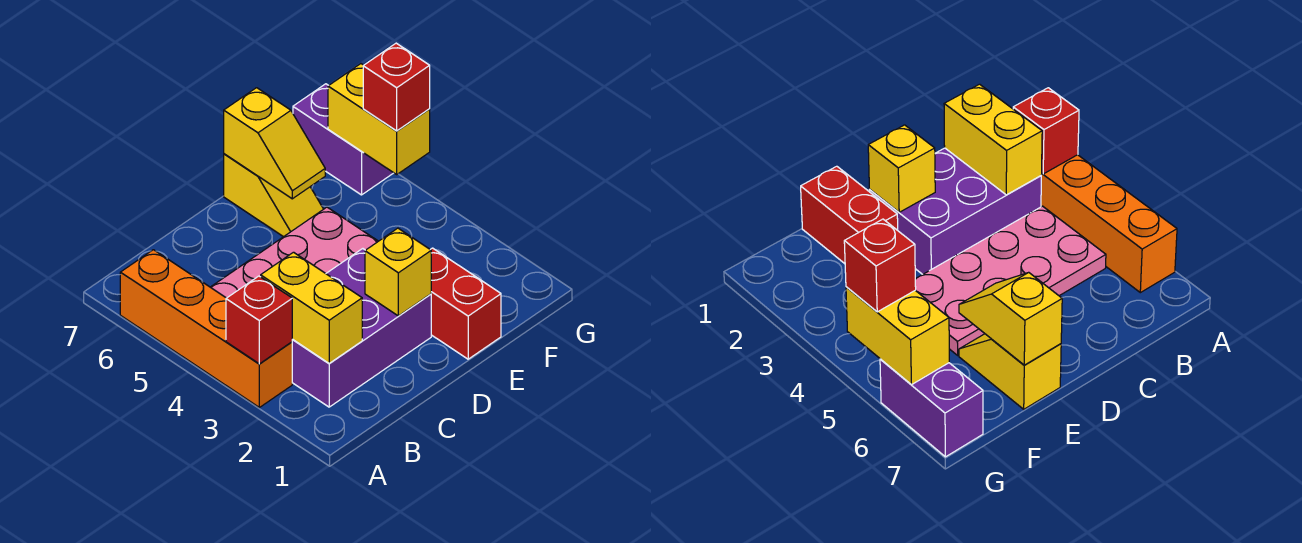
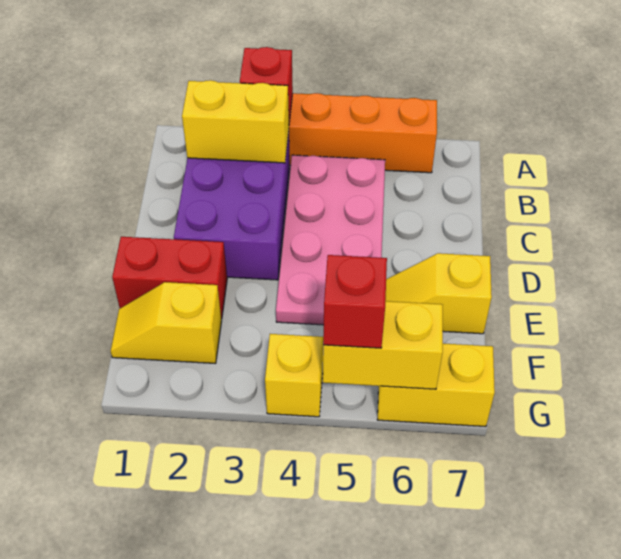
yellow brick D2 level 2 -> yellow brick G4 level 1
yellow slope E6:E7 level 2 top 7 -> yellow slope F1:F2 level 1 top 2
purple brick G6:G7 level 1 -> yellow brick G6:G7 level 1

